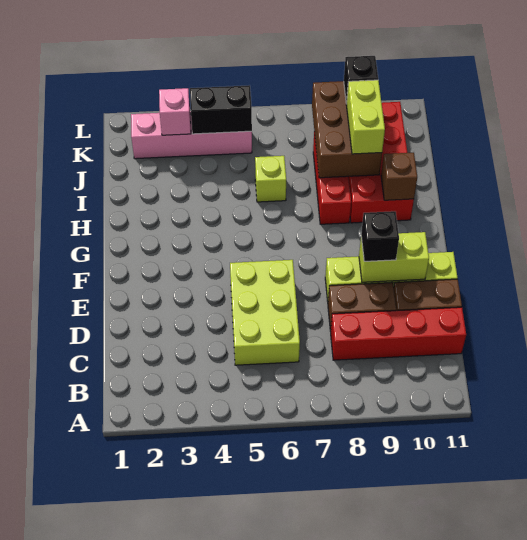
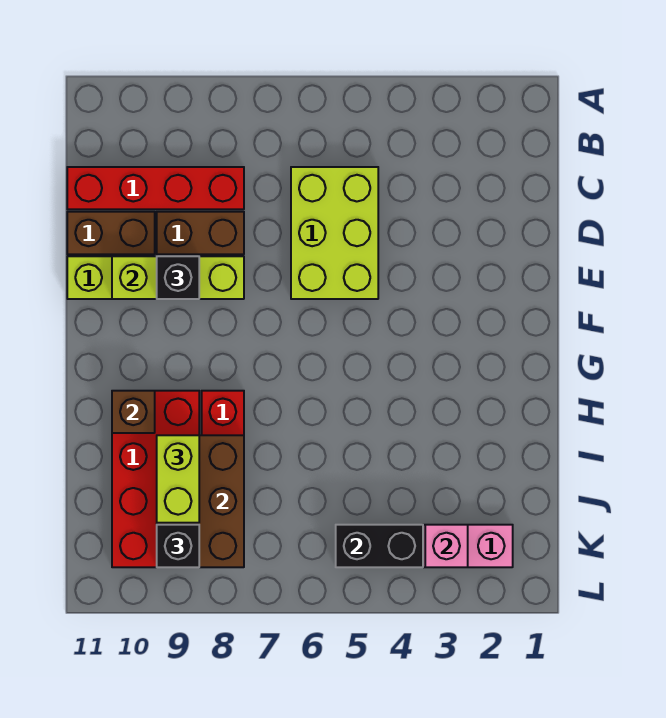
lime brick I6 level 1 -> none

